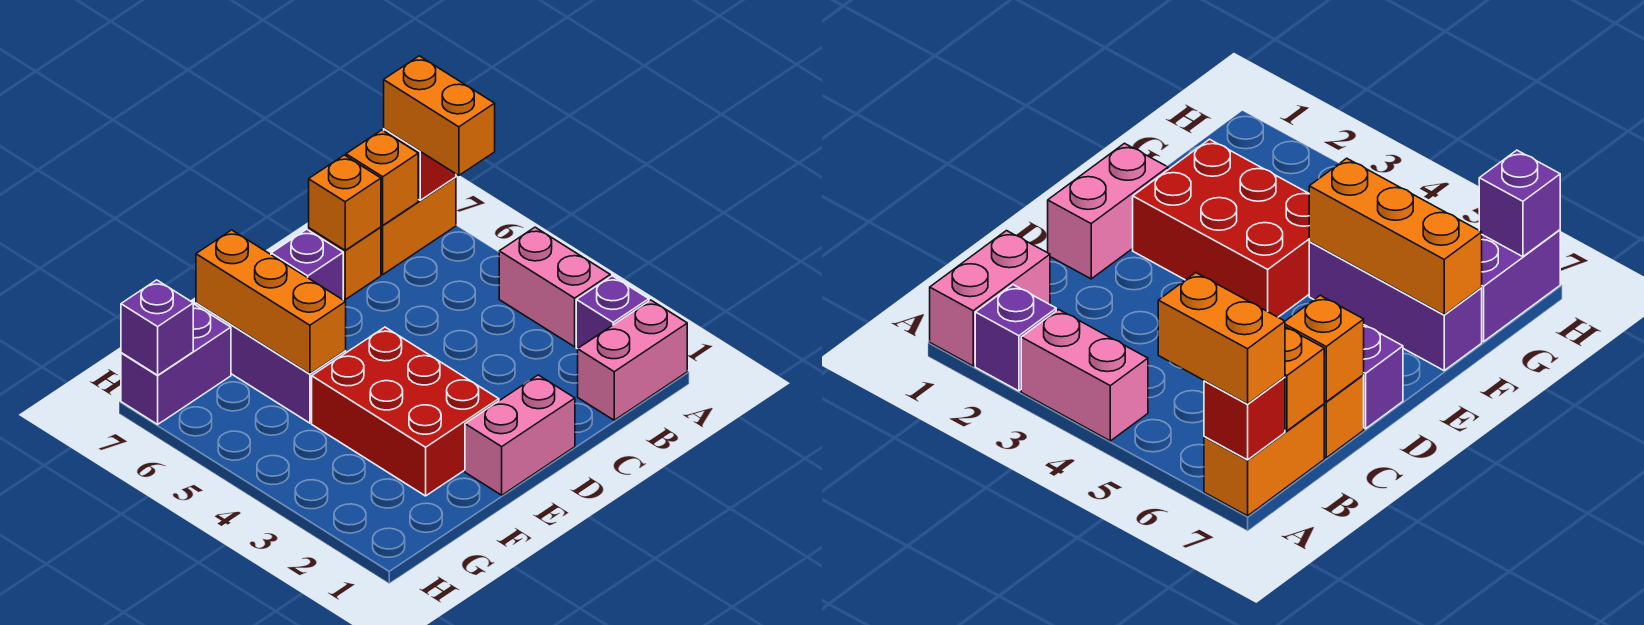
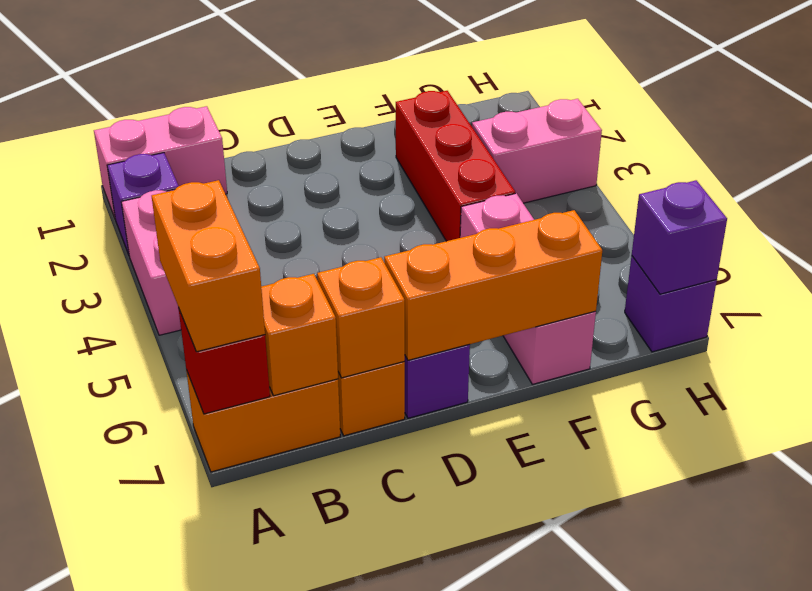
pink brick D1:E1 level 1 -> pink brick G3:H3 level 1
red brick E2:F4 level 1 -> red brick F2:F4 level 1
purple brick F5:F7 level 1 -> pink brick F5:F7 level 1
orange brick F5:F7 level 2 -> orange brick D7:F7 level 2
purple brick G7:H7 level 1 -> purple brick H7 level 1

